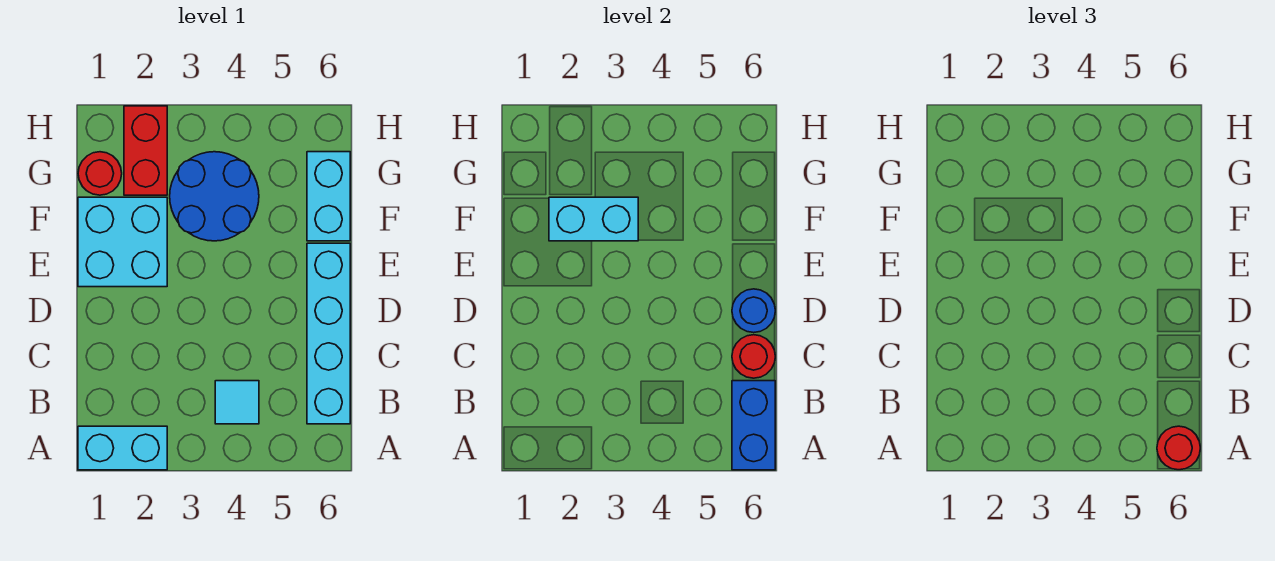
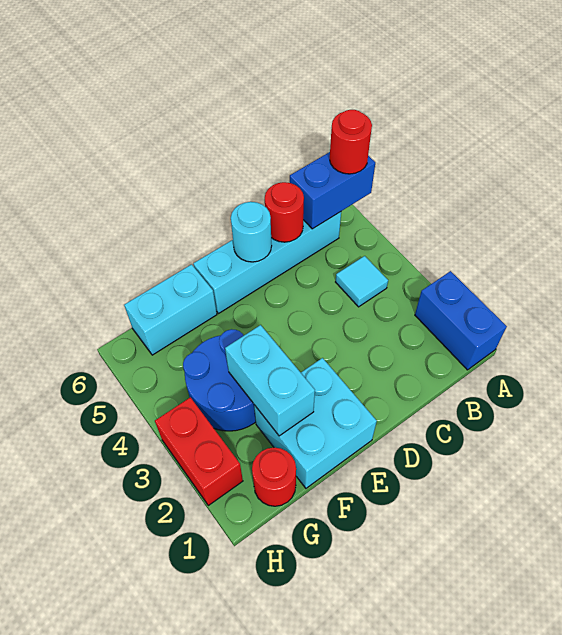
cyan brick A1:A2 level 1 -> blue brick A1:A2 level 1
blue round brick D6 level 2 -> cyan round brick D6 level 2
red brick G2:H2 level 1 -> red brick H2:H3 level 1

